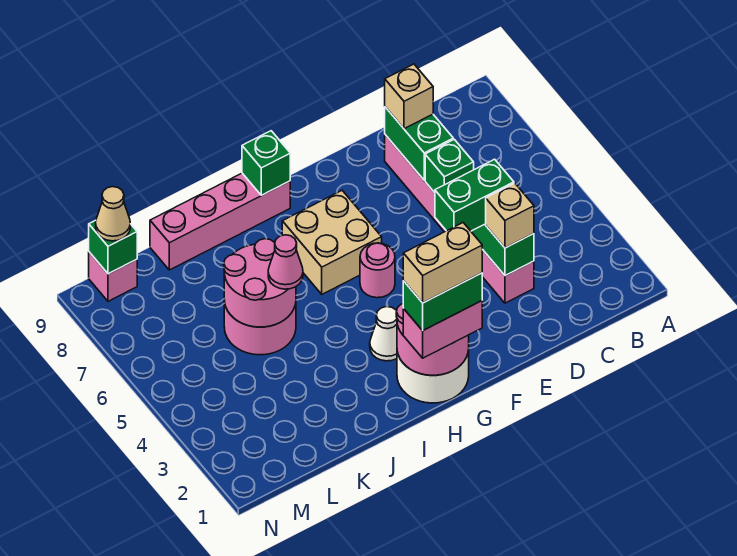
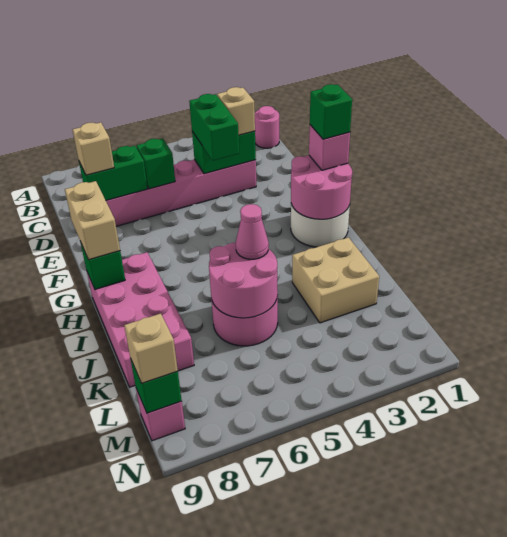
pink brick G1:H1 level 3 -> pink brick G1 level 3
green brick G1:H1 level 4 -> green brick G1 level 4
tan brick G1:H1 level 5 -> tan brick G9:H9 level 3
pink round brick G5 level 1 -> pink round brick B1 level 1
tan brick G6:H7 level 1 -> tan brick J2:K3 level 1
white cone H3 level 1 -> none
pink brick H9:K9 level 1 -> pink brick H8:K9 level 1
tan cone M9 level 3 -> tan brick M9 level 3

